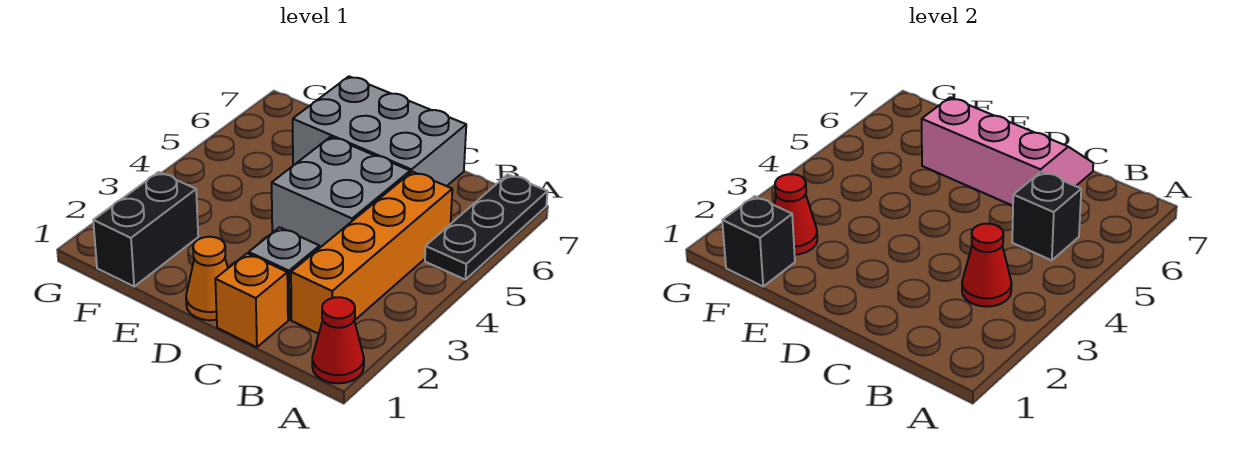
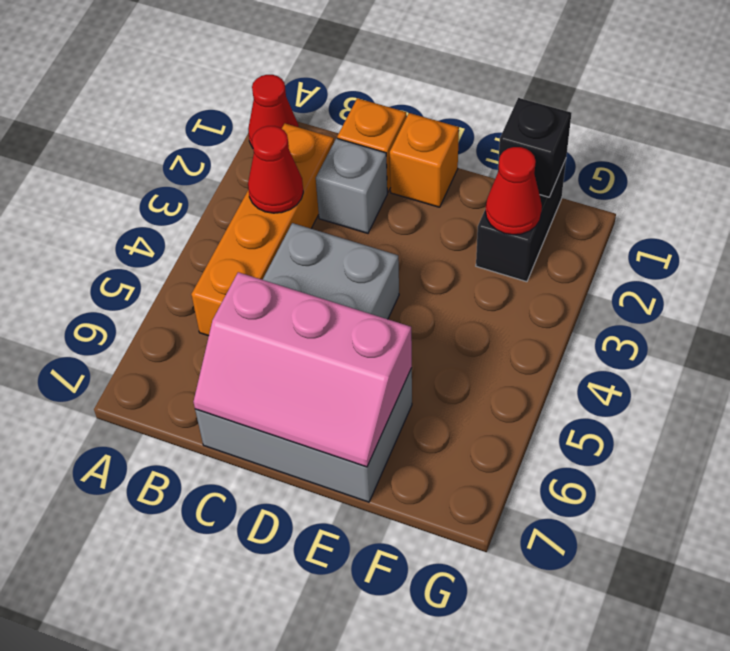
black plate A5:A7 level 1 -> none
black brick B5 level 2 -> none
orange cone D1 level 1 -> orange brick D1 level 1

